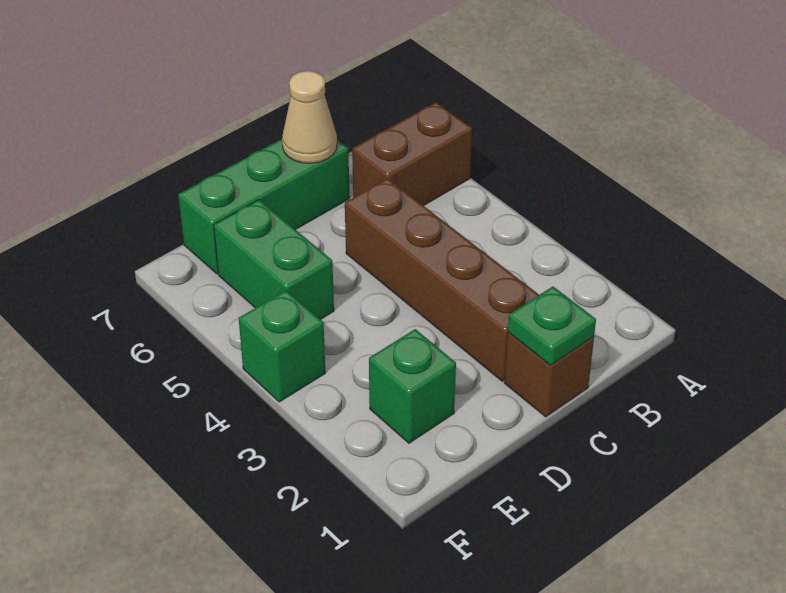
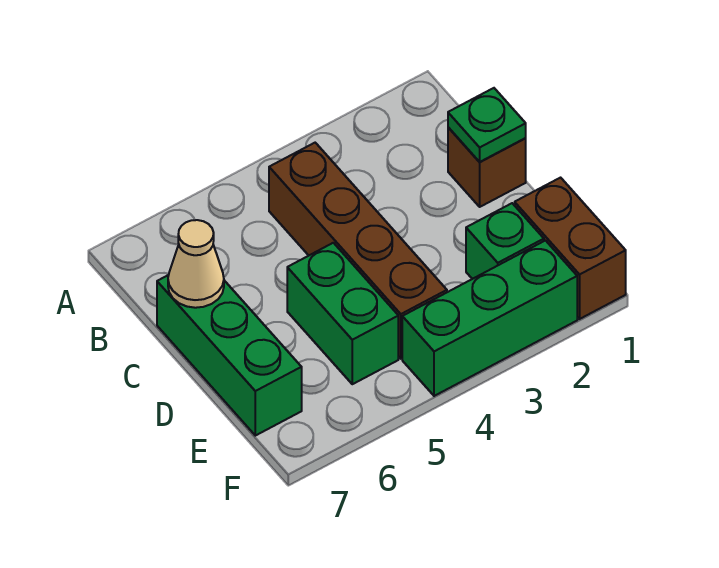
brown brick A6:B6 level 1 -> brown brick E1:F1 level 1
brown brick C2:C5 level 1 -> brown brick B4:E4 level 1
green brick E5:E6 level 1 -> green brick D5:E5 level 1
green brick F4 level 1 -> green brick F2:F4 level 1

